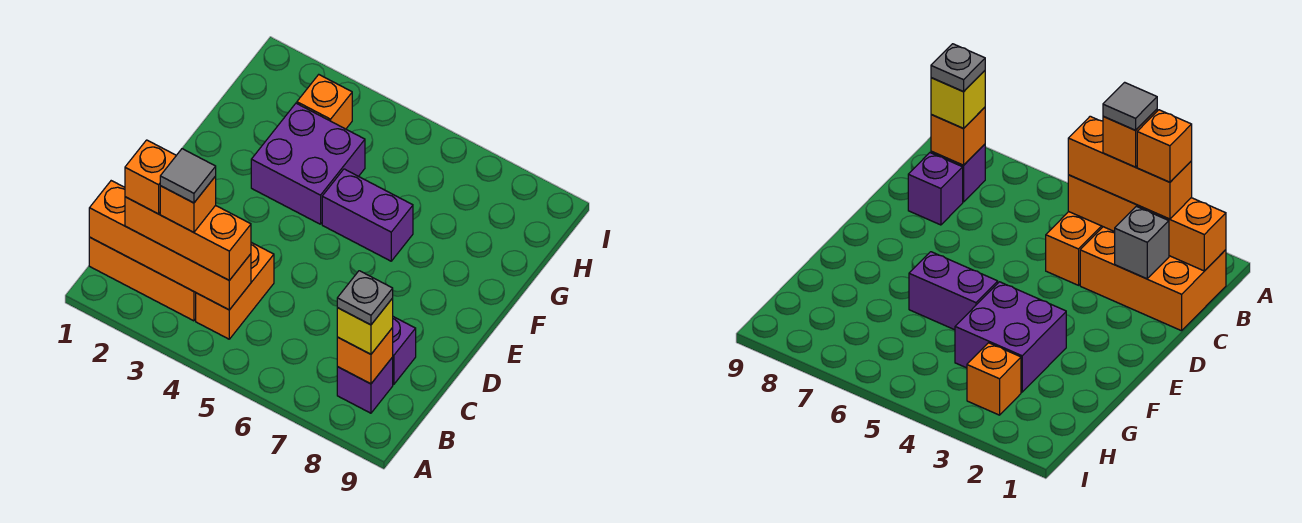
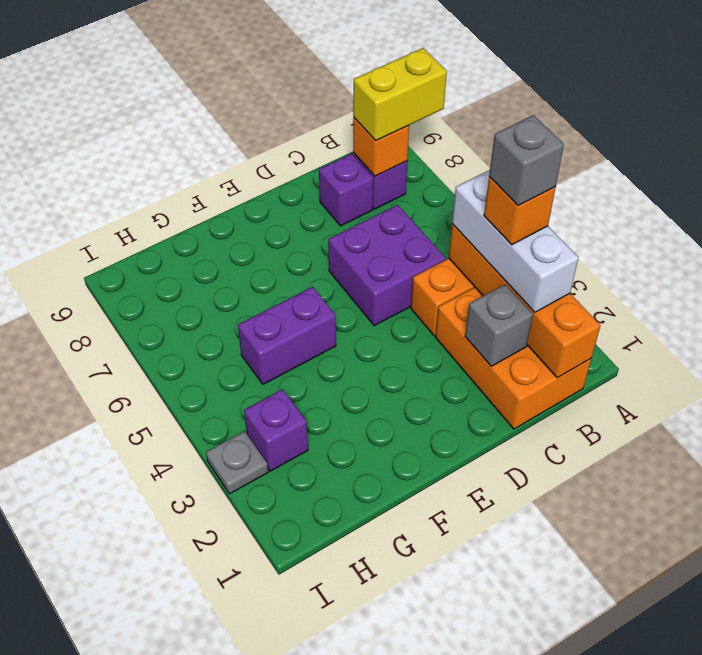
orange brick B2:B4 level 3 -> white brick B2:B4 level 3
orange brick B2 level 4 -> none
grey tile B3 level 5 -> grey brick B3 level 5
yellow brick B8 level 3 -> yellow brick A8:B8 level 3
grey plate B8 level 4 -> grey plate I3 level 1
purple brick F3:G4 level 1 -> purple brick C5:D6 level 1
purple brick F5:F6 level 1 -> purple brick F5:G5 level 1
orange brick H3 level 1 -> purple brick H3 level 1

